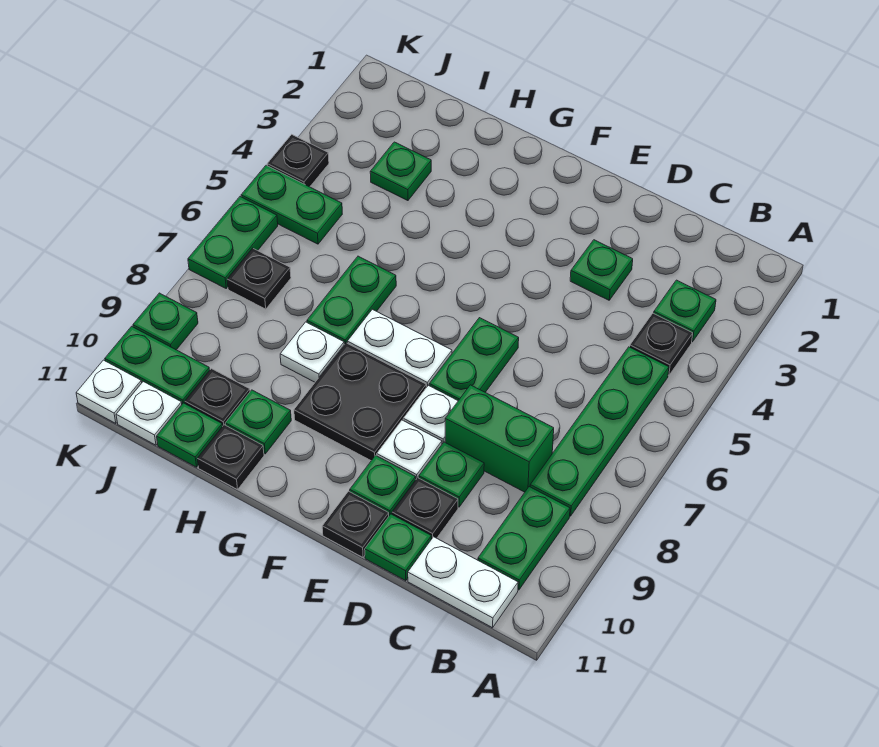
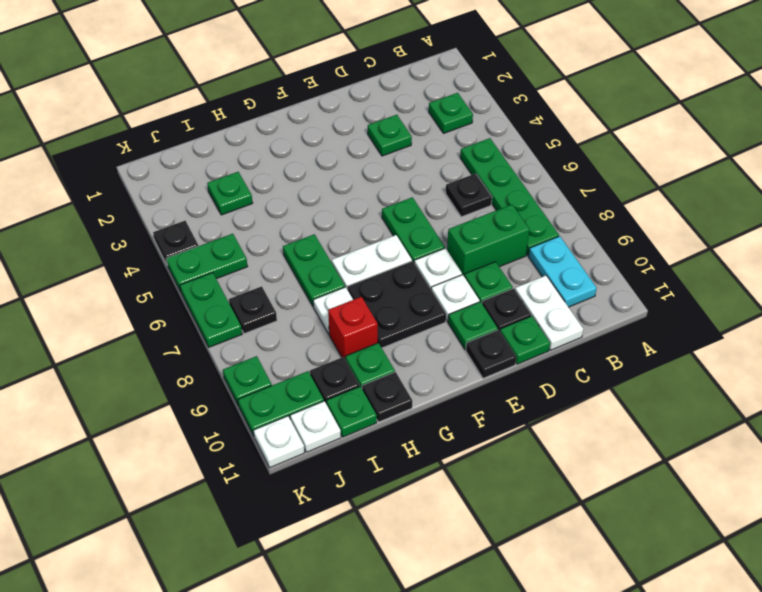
black plate B4 level 1 -> black plate C6 level 1
green plate B9:B10 level 1 -> cyan plate B9:B10 level 1
white plate B11:C11 level 1 -> white plate C10:C11 level 1
none -> red brick H9 level 1

